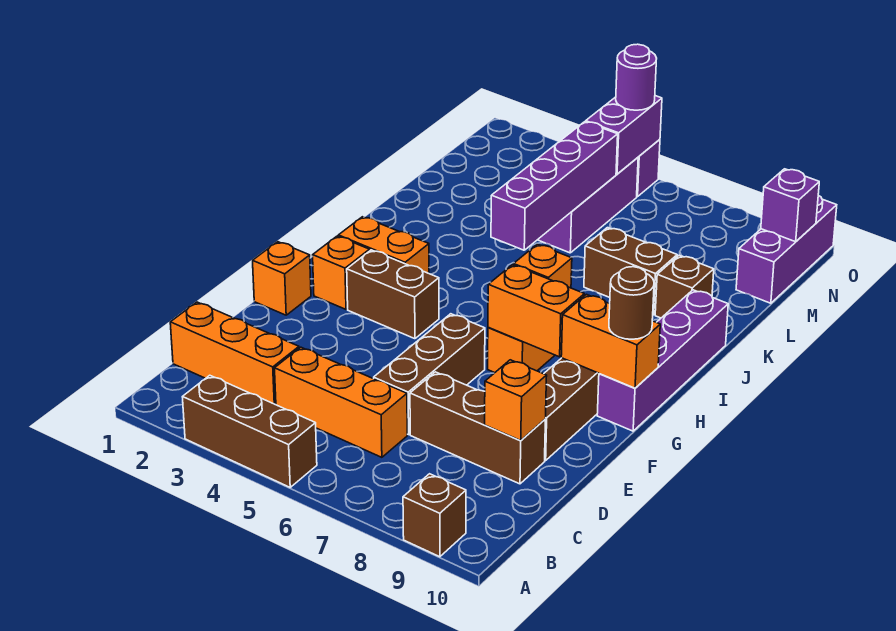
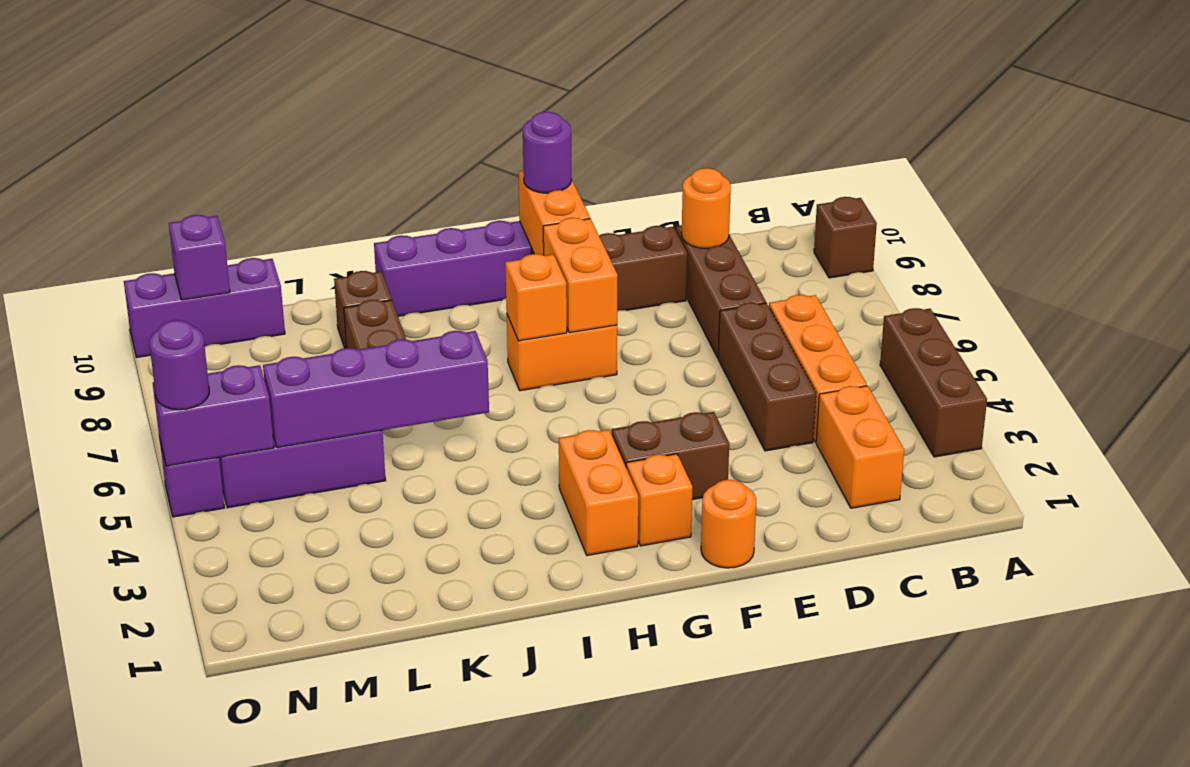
orange brick C1:C3 level 1 -> orange brick C2:C3 level 1
brown brick D6:F6 level 1 -> brown brick D4:D6 level 1
orange brick D9 level 2 -> orange round brick D9 level 2
orange brick F1 level 1 -> orange round brick F1 level 1
brown brick G3:G4 level 1 -> brown brick F3:G3 level 1
brown round brick G10 level 3 -> purple round brick G10 level 3

